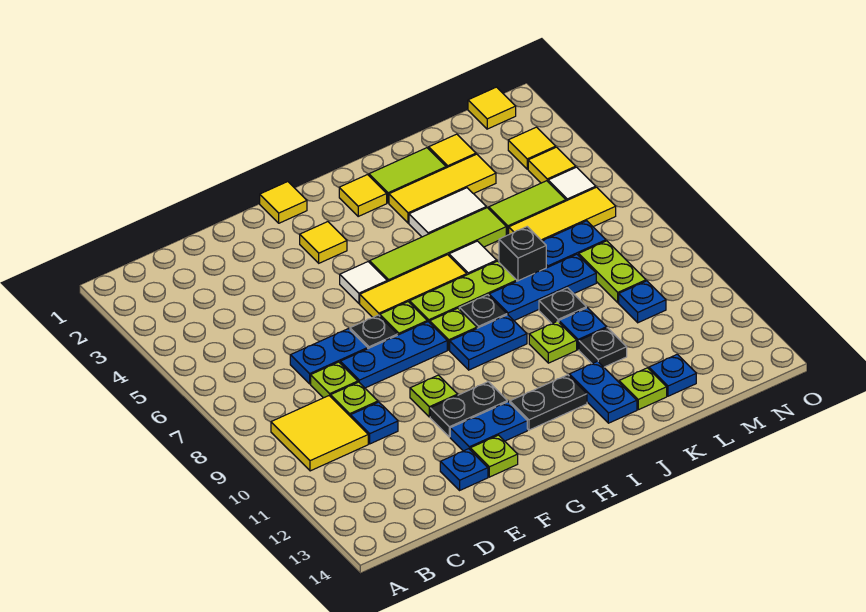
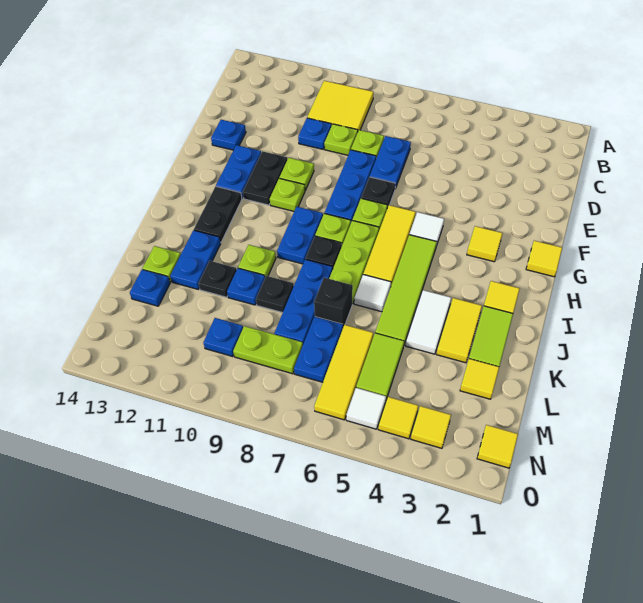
lime plate F13 level 1 -> lime plate G10 level 1
yellow tile J3:L3 level 1 -> yellow tile J3:K3 level 1
blue plate J12:J13 level 1 -> blue plate J12:K12 level 1

